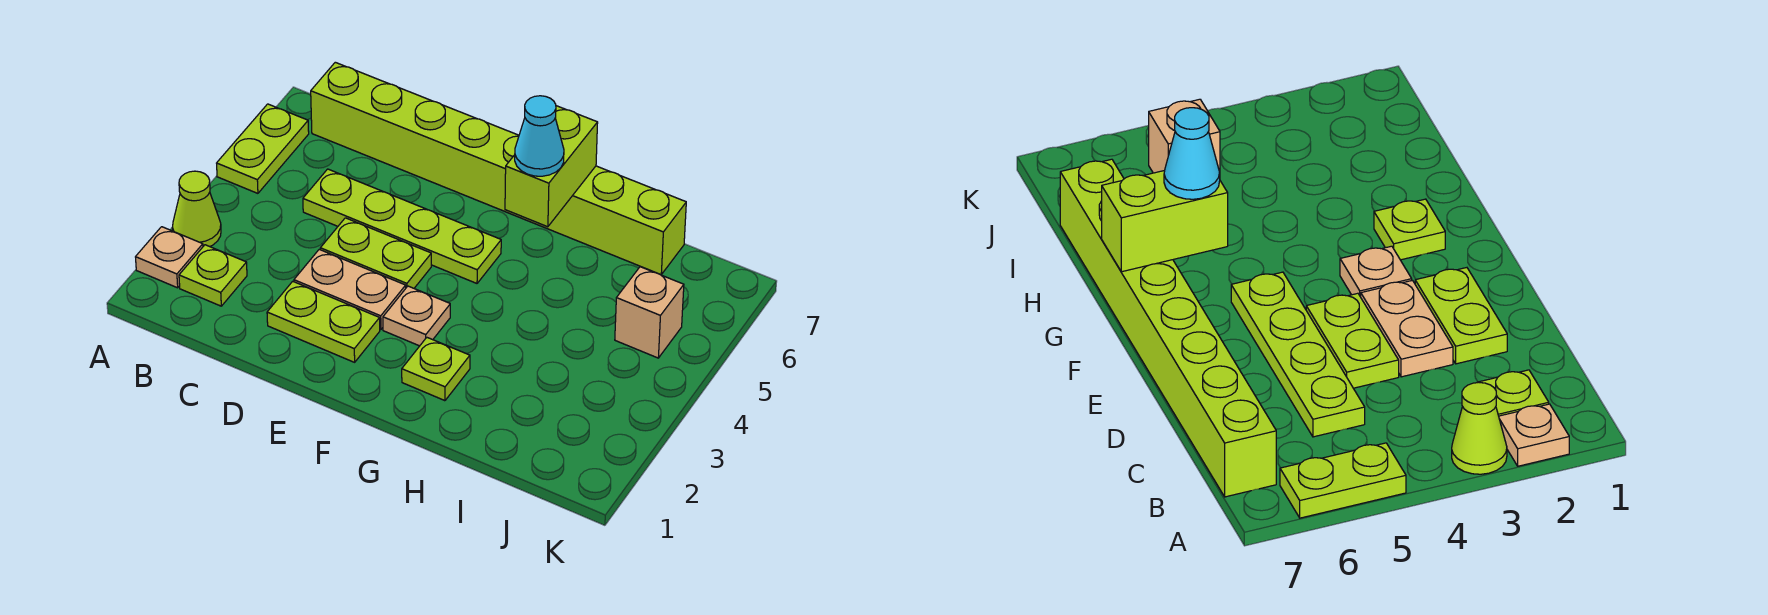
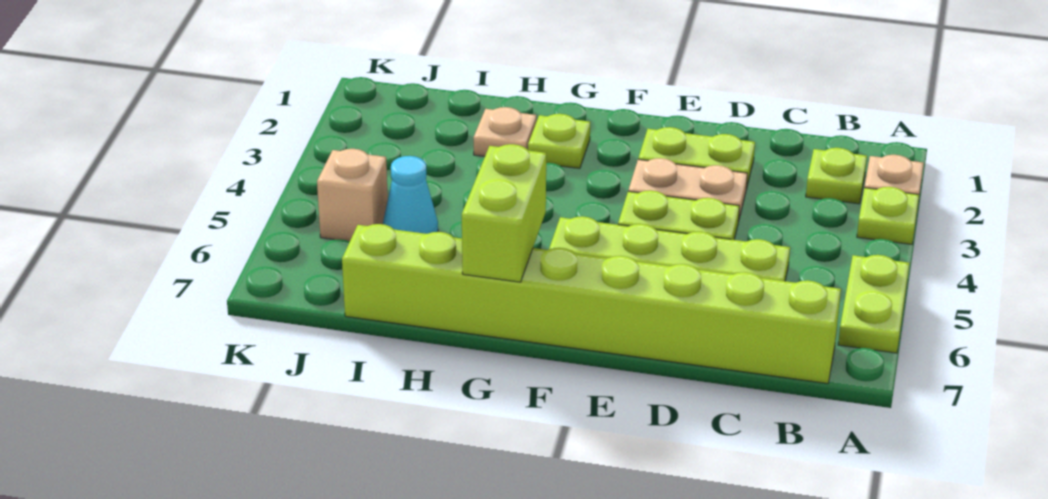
lime cone A3 level 1 -> lime plate A3 level 1
tan plate F3 level 1 -> tan plate H2 level 1
cyan cone G6 level 3 -> cyan cone I5 level 1

